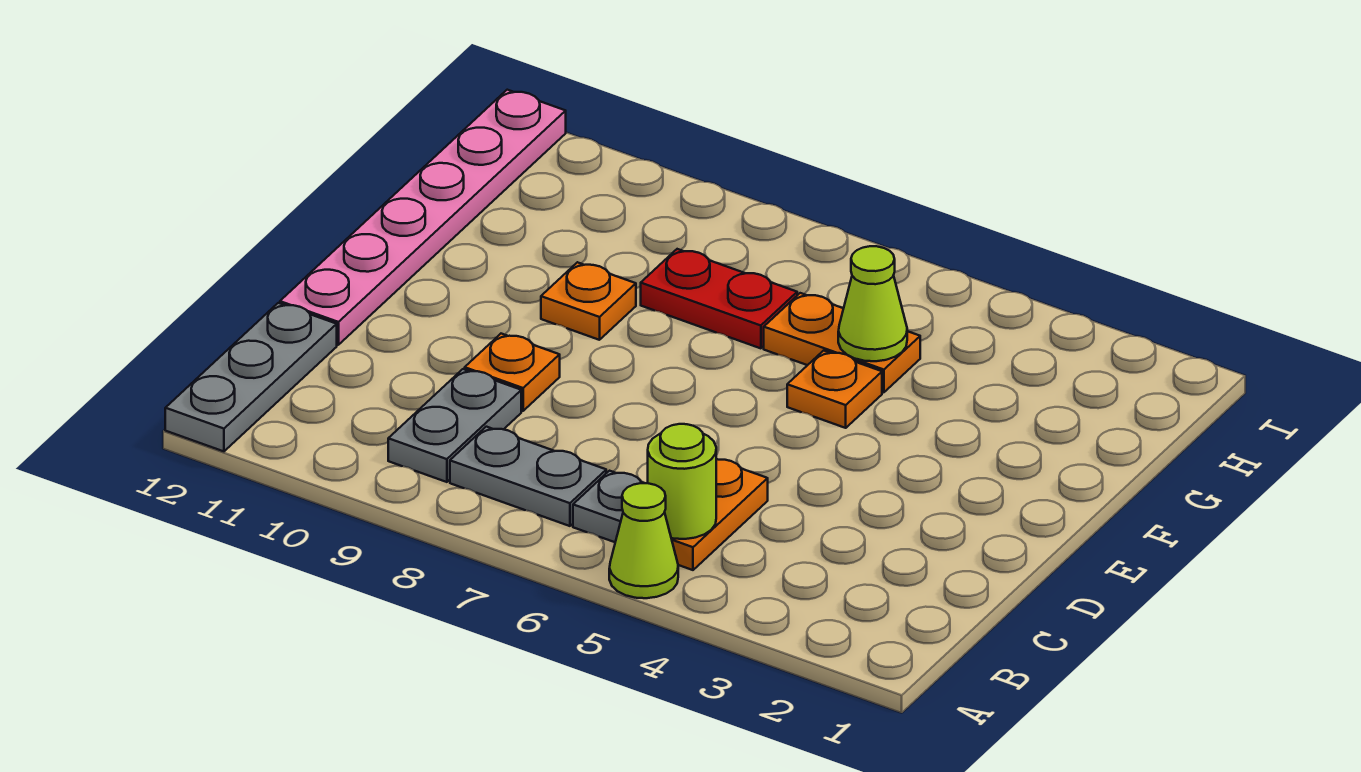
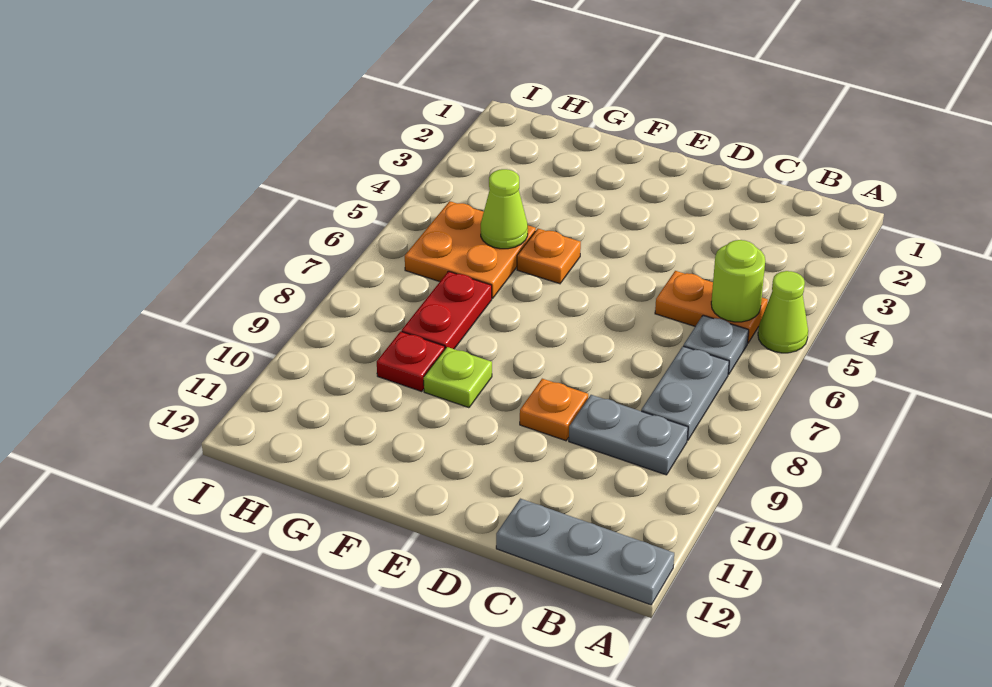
pink plate D12:I12 level 1 -> none
orange plate F9 level 1 -> lime plate F9 level 1
orange plate G5:G6 level 1 -> orange plate G5:H6 level 1
none -> red plate G9 level 1

